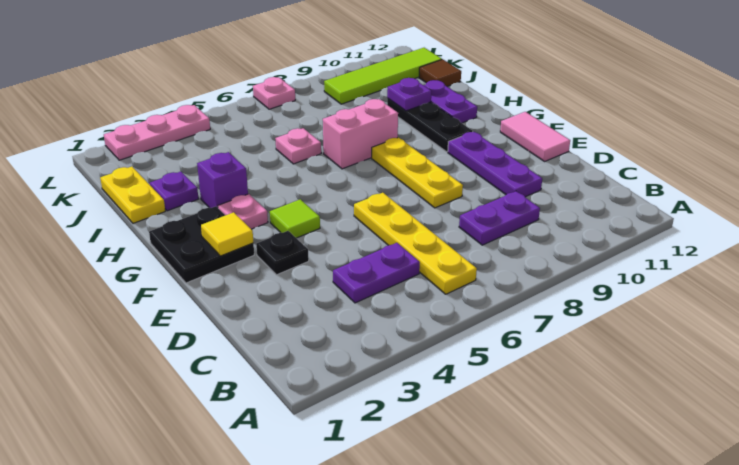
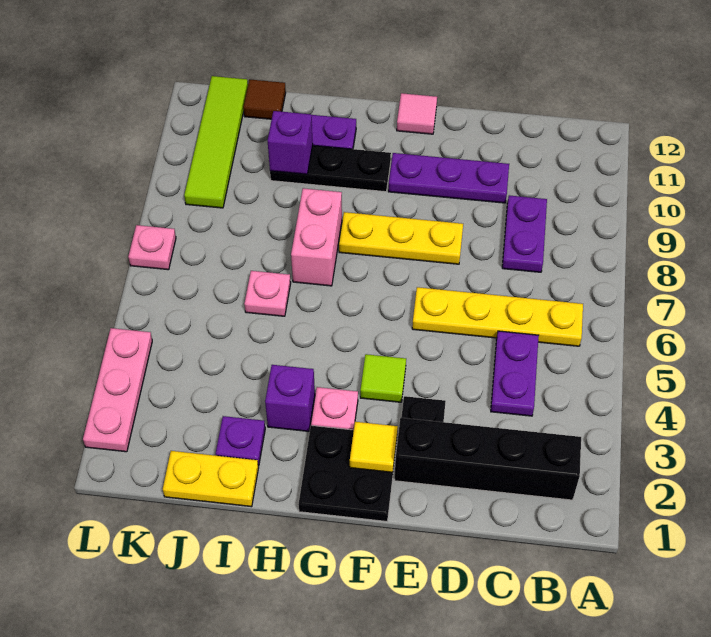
none -> black brick B2:E2 level 1
pink tile E12:F12 level 1 -> pink tile F12 level 1
purple plate I10 level 2 -> purple brick I10 level 2

